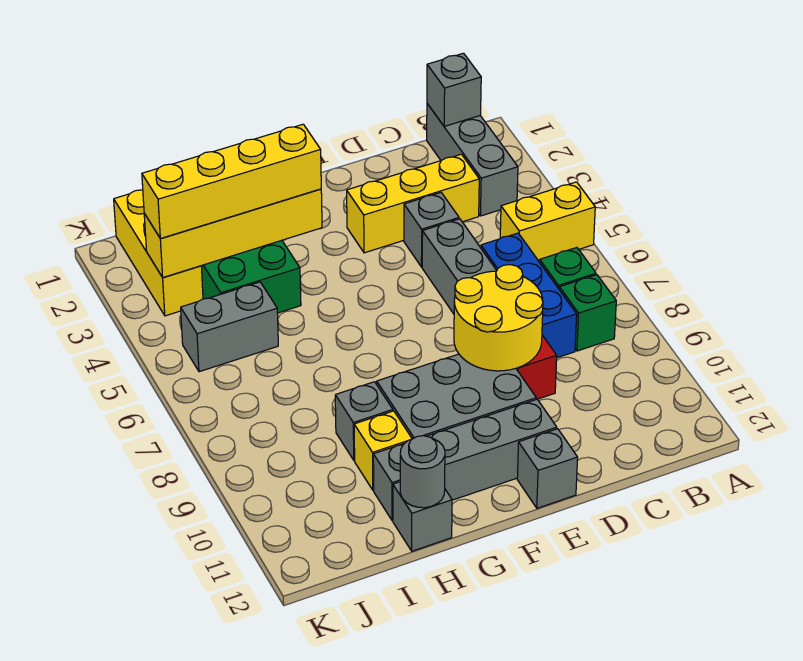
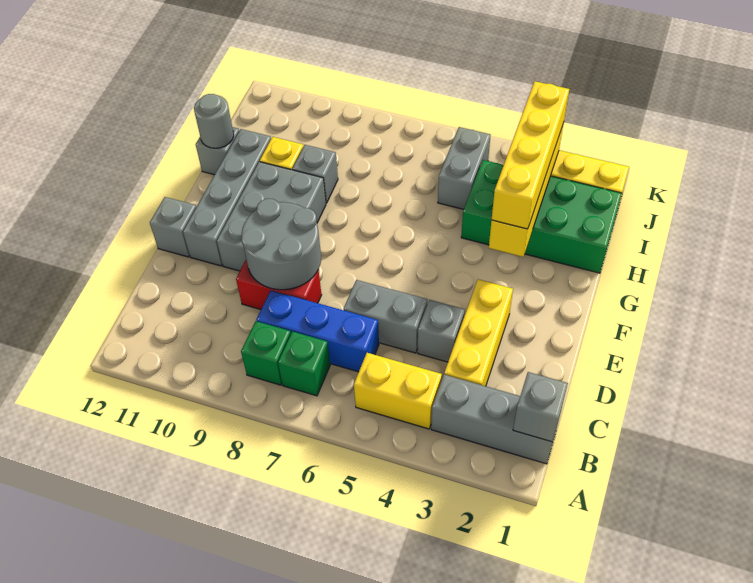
yellow brick A5:B5 level 1 -> yellow brick B4:B5 level 1
yellow round brick D8:E9 level 2 -> grey round brick D8:E9 level 2

